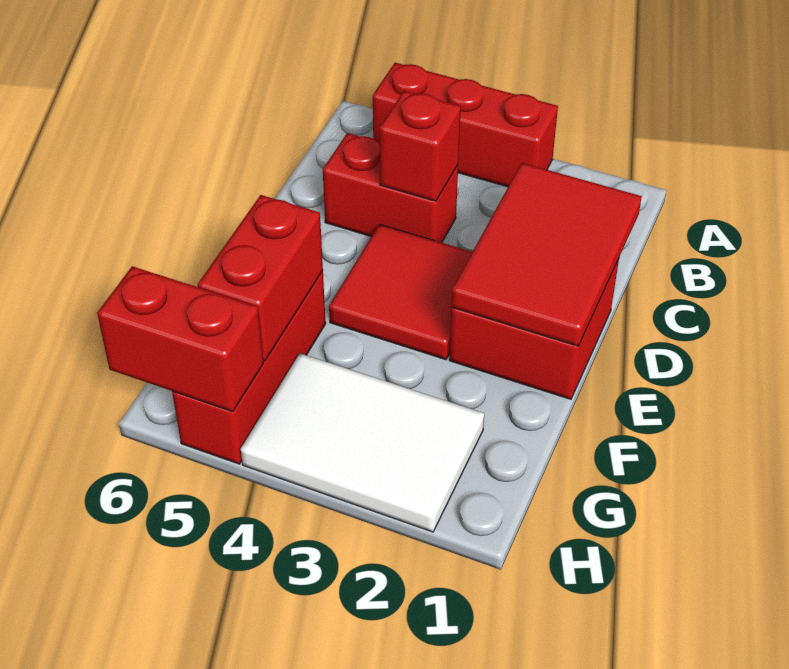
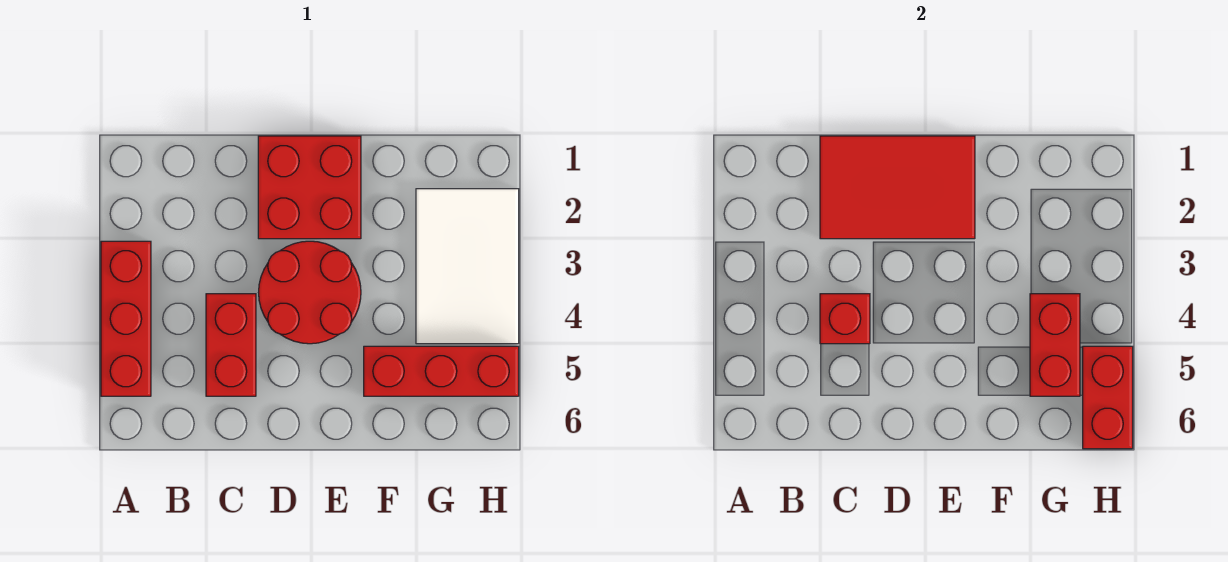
red tile D3:E4 level 1 -> red round brick D3:E4 level 1
red brick F5:G5 level 2 -> red brick G4:G5 level 2

